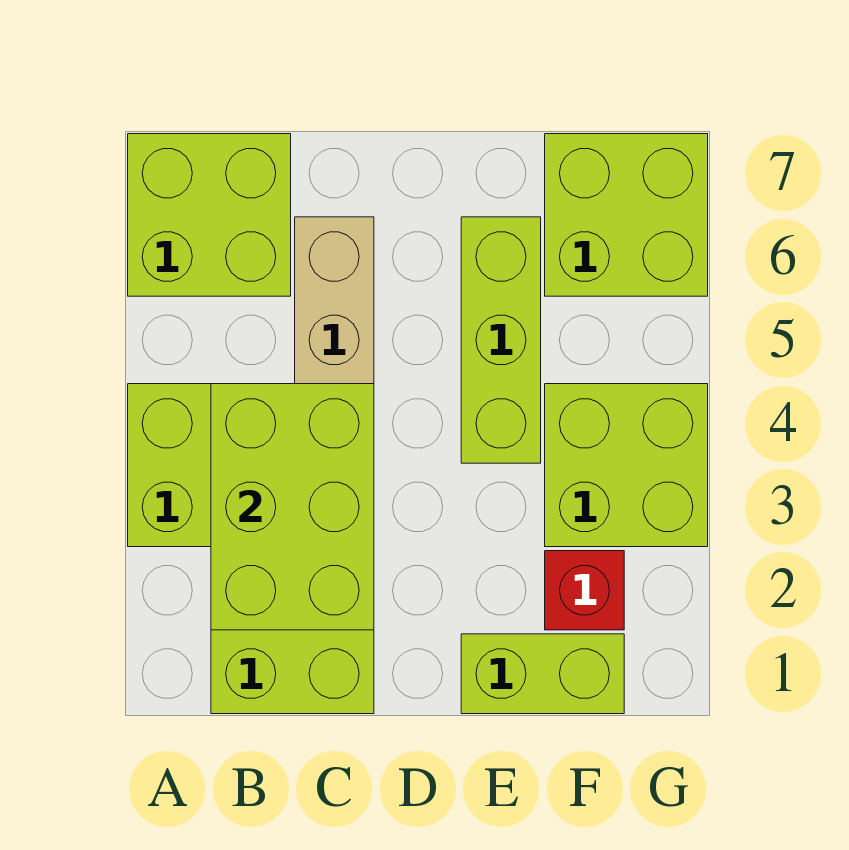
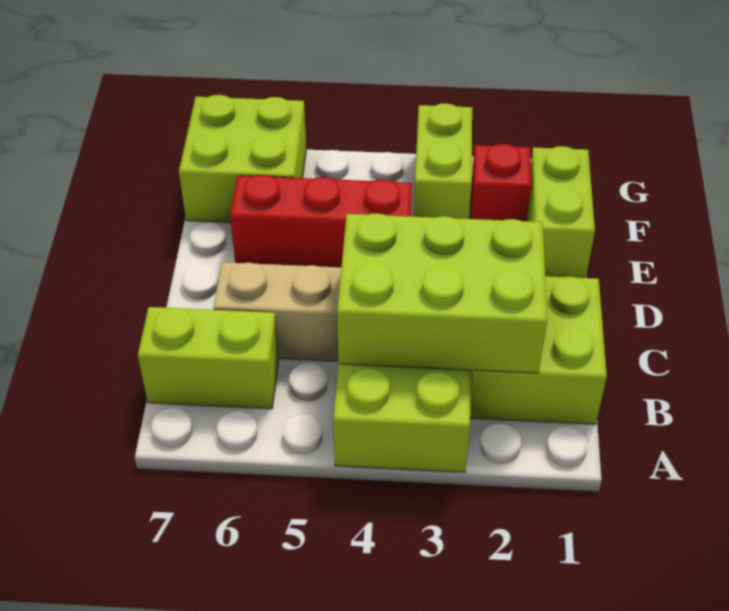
lime brick A6:B7 level 1 -> lime brick B6:B7 level 1
lime brick E4:E6 level 1 -> red brick E4:E6 level 1
lime brick F3:G4 level 1 -> lime brick F3:G3 level 1

